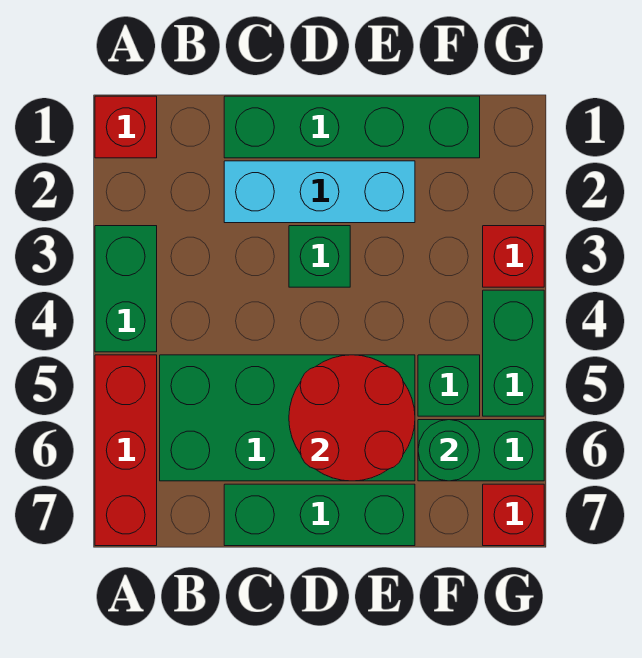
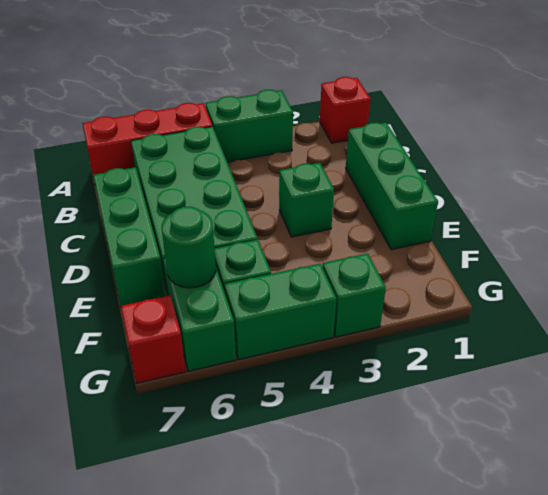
green brick C1:F1 level 1 -> green brick C1:E1 level 1
cyan brick C2:E2 level 1 -> none
red round brick D5:E6 level 2 -> none
red brick G3 level 1 -> green brick G3 level 1

